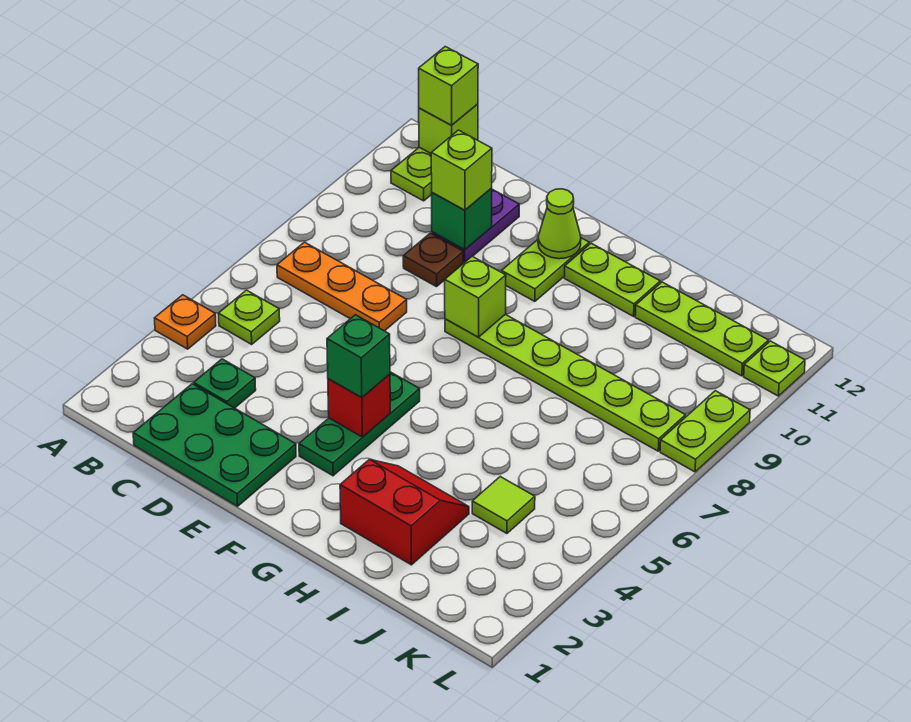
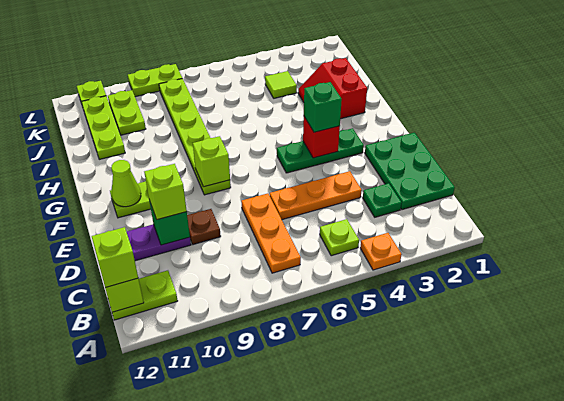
none -> orange plate D4:D6 level 1
lime plate G11:H11 level 1 -> lime plate J10:K10 level 1

